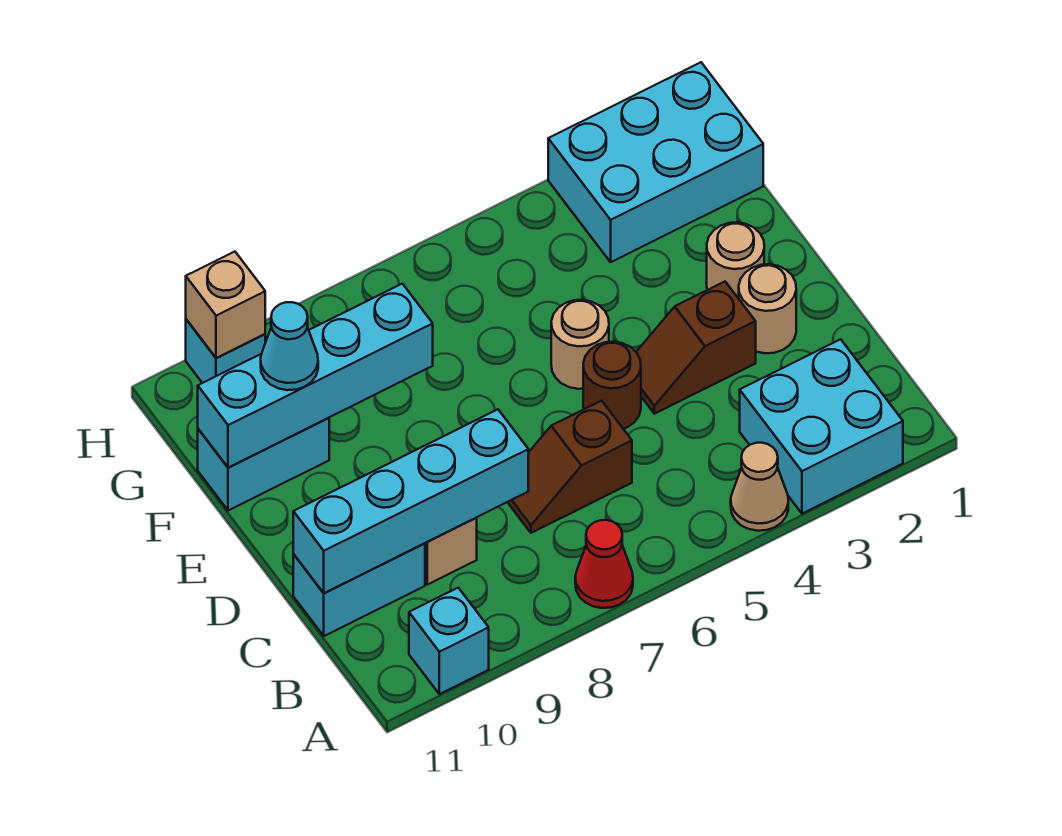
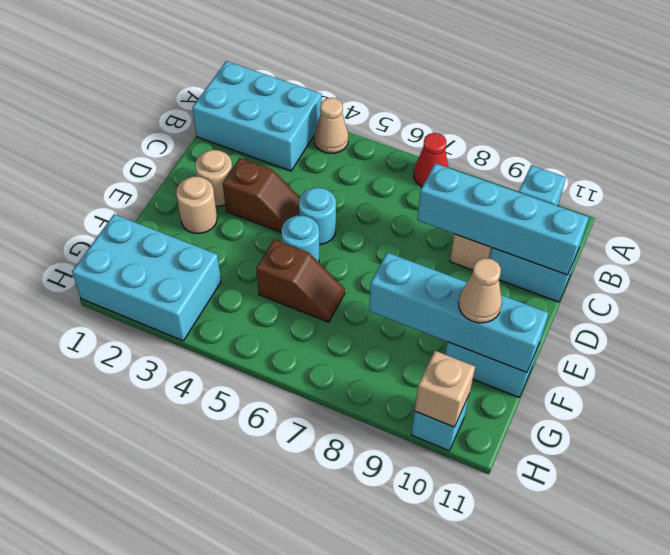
cyan brick A2:B3 level 1 -> cyan brick A1:B3 level 1
brown slope C6:C7 level 1 top 6 -> brown slope F5:F6 level 1 top 5
brown round brick D5 level 1 -> cyan round brick D5 level 1
tan round brick E5 level 1 -> cyan round brick E5 level 1
cyan cone F10 level 3 -> tan cone F10 level 3

